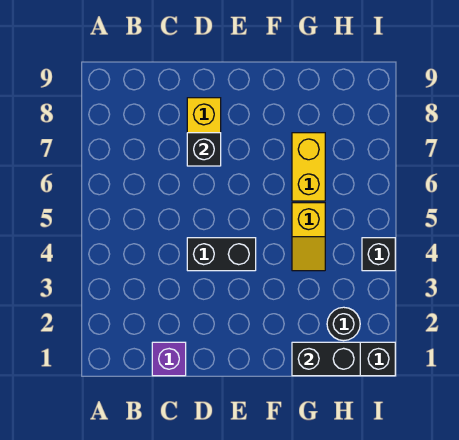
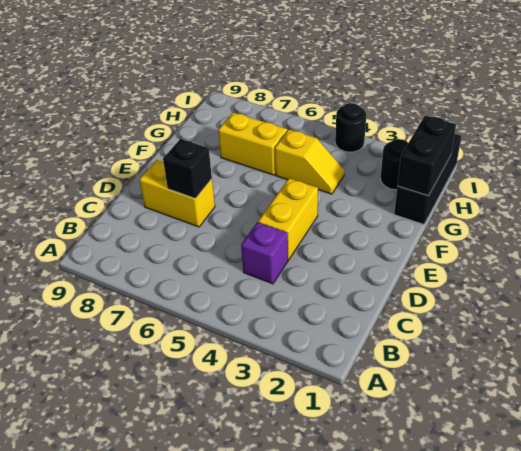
purple brick C1 level 1 -> purple brick C4 level 1
black brick D4:E4 level 1 -> yellow brick D4:E4 level 1
black brick I4 level 1 -> black round brick I4 level 1

